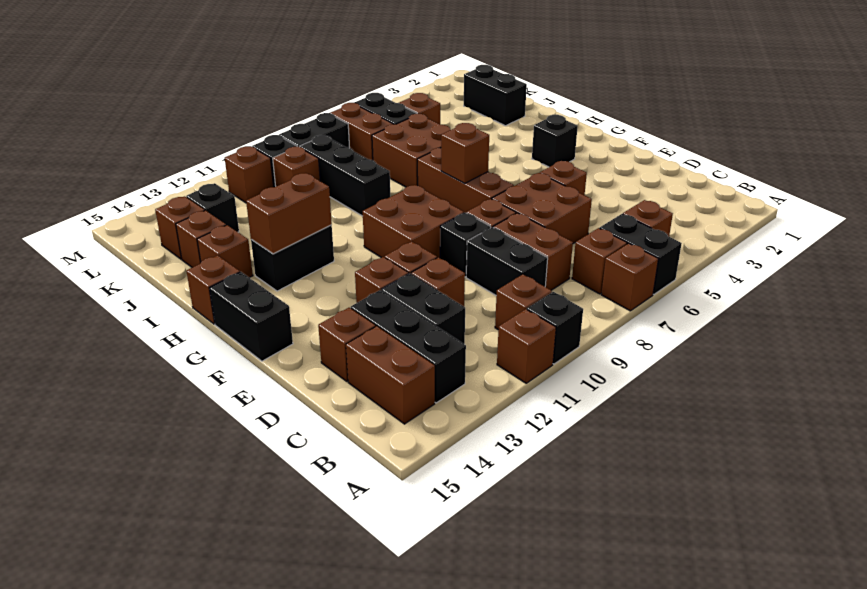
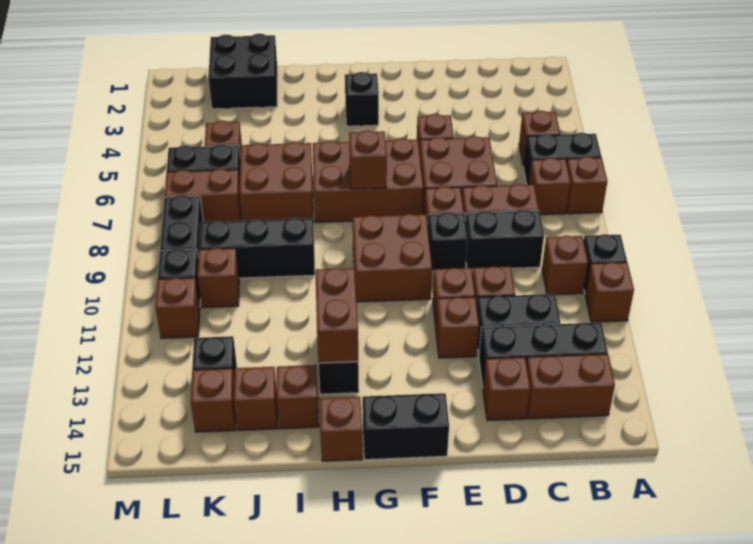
brown brick F7:H7 level 1 -> brown brick F6:H7 level 1
black brick J2:K2 level 1 -> black brick J1:K2 level 1

